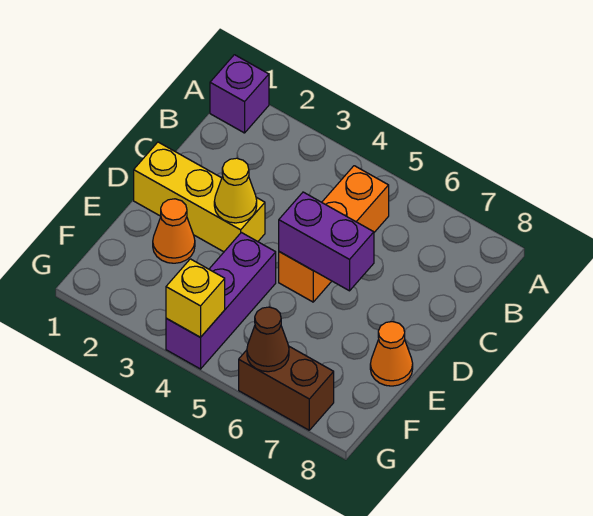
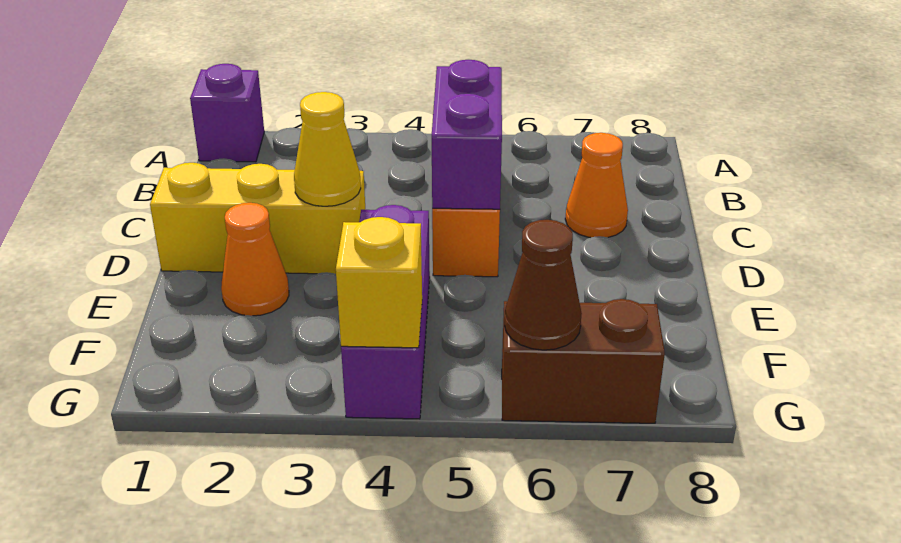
purple brick D5:D6 level 2 -> purple brick C5:D5 level 2
orange cone E8 level 1 -> orange cone C7 level 1

